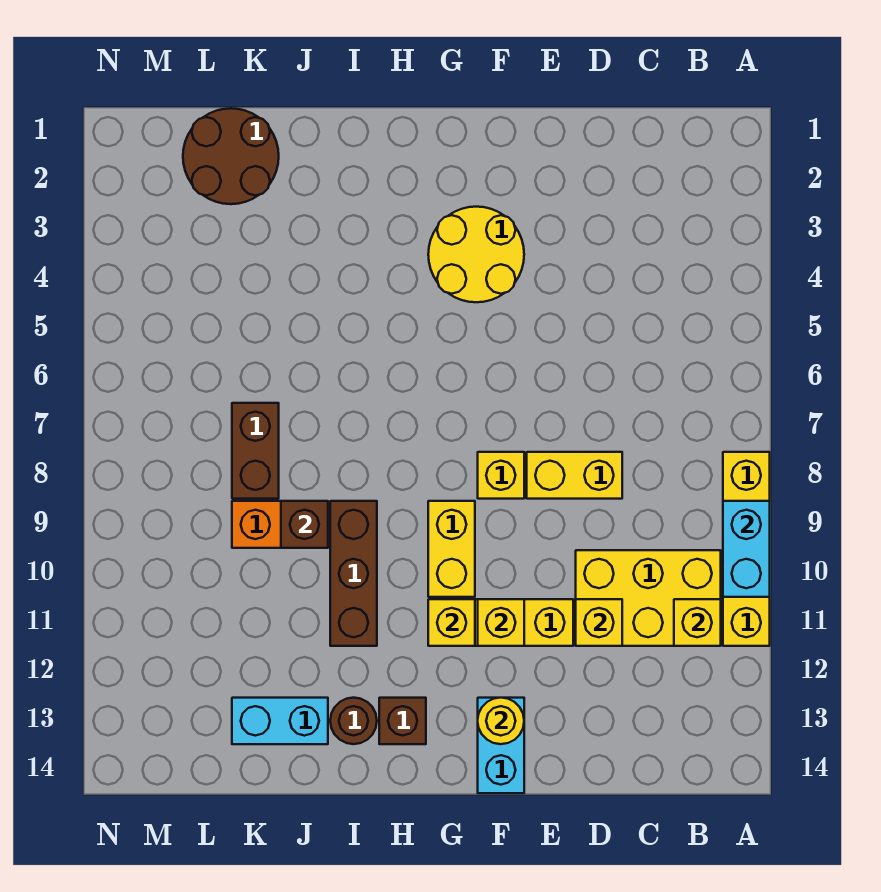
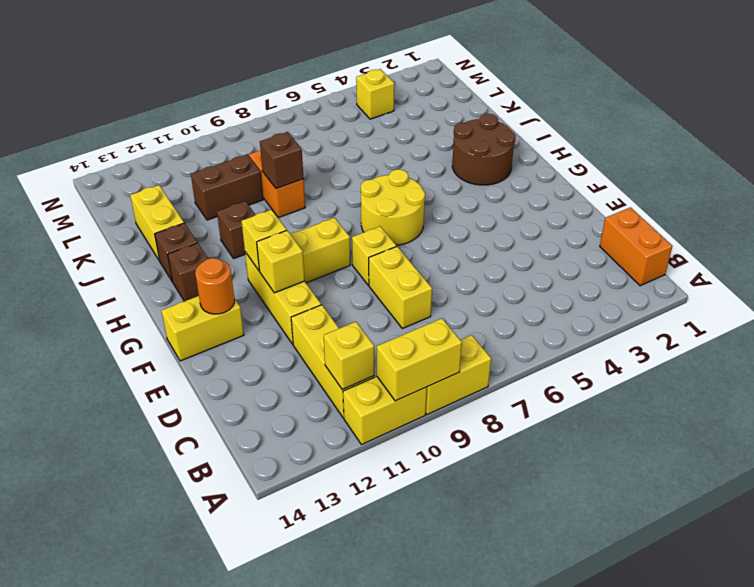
cyan brick A9:A10 level 2 -> yellow brick A9:A10 level 2
none -> orange brick B1:C1 level 1
yellow brick B10:D11 level 1 -> yellow brick B11:D11 level 1
yellow brick D11 level 2 -> yellow brick M4 level 1
yellow round brick F3:G4 level 1 -> yellow round brick G6:H7 level 1
cyan brick F13:F14 level 1 -> yellow brick F13:F14 level 1
yellow round brick F13 level 2 -> orange round brick F13 level 2
brown brick I9:I11 level 1 -> brown brick I11 level 1
brown round brick I13 level 1 -> brown brick I13 level 1
cyan brick J13:K13 level 1 -> yellow brick J13:K13 level 1
brown round brick K1:L2 level 1 -> brown round brick H2:I3 level 1
brown brick K7:K8 level 1 -> brown brick K10:K11 level 1

